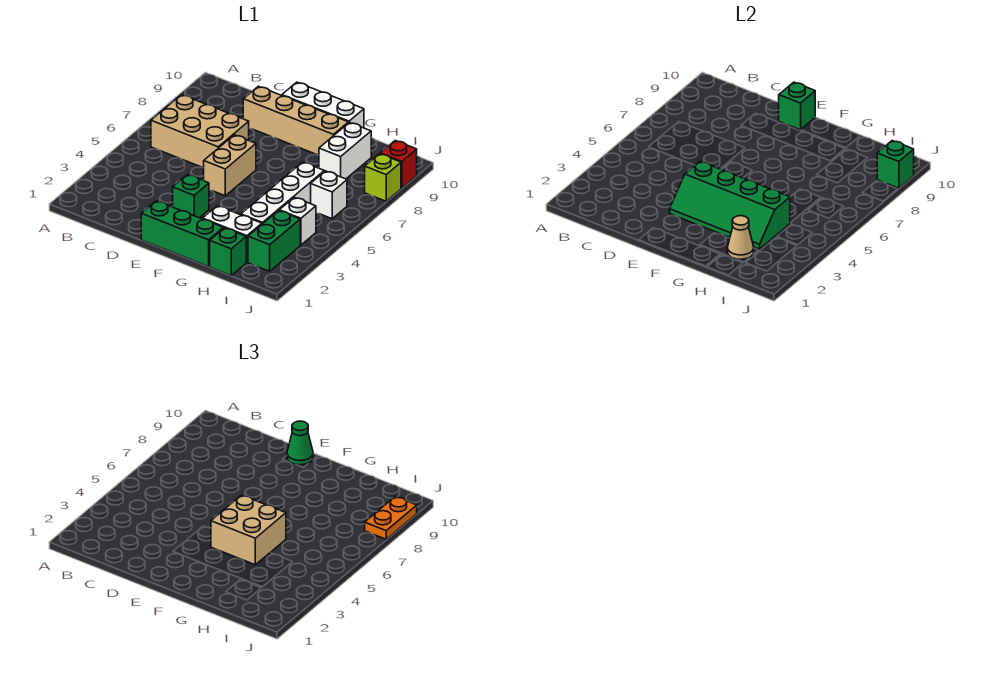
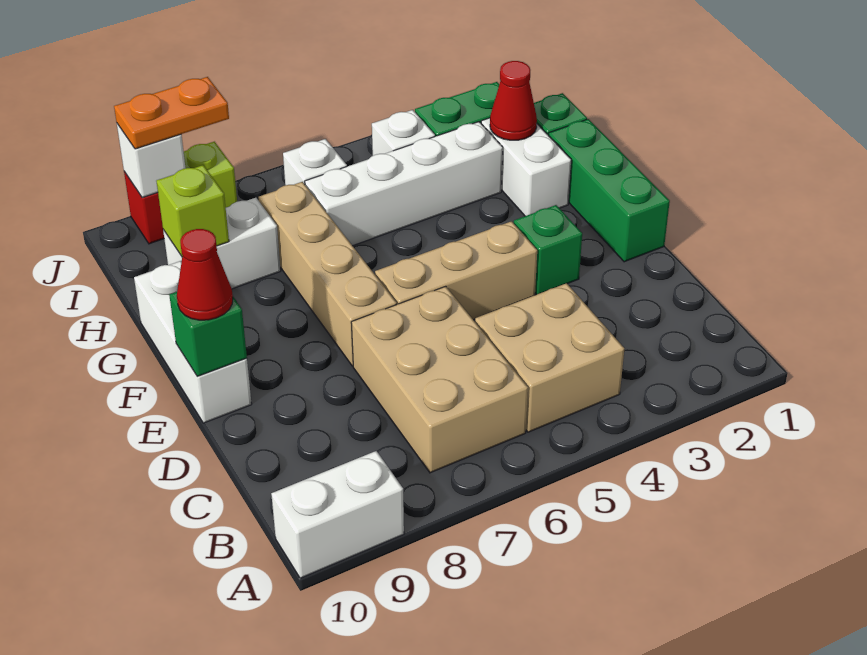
none -> white brick A9:A10 level 1
tan brick D9:G9 level 1 -> tan brick E7:H7 level 1
green slope E3:H4 level 2 top 4 -> none
tan brick E5:E6 level 1 -> tan brick E4:E6 level 1
green cone E10 level 3 -> red cone E10 level 3
tan brick F4:G5 level 3 -> tan brick B4:C5 level 1
tan cone H2 level 2 -> red cone H2 level 2
none -> lime brick H9 level 2
green brick J9 level 2 -> white brick J9 level 2

